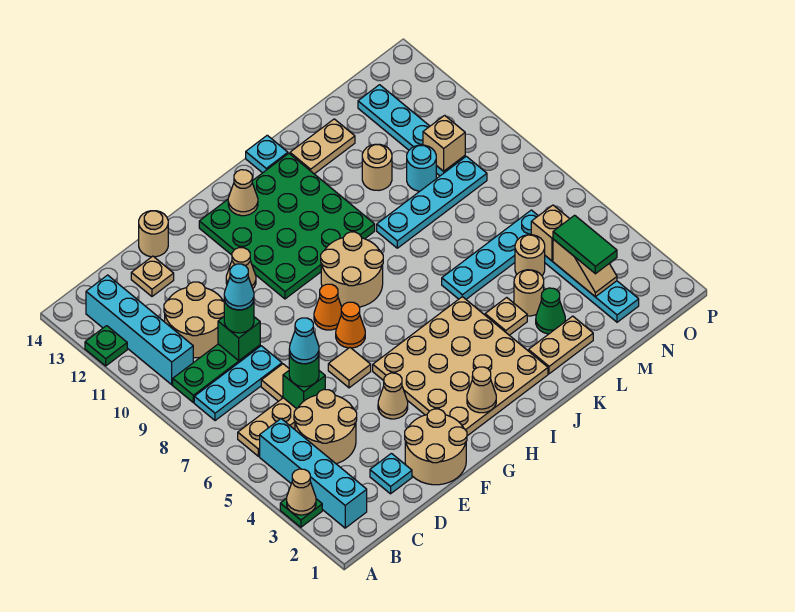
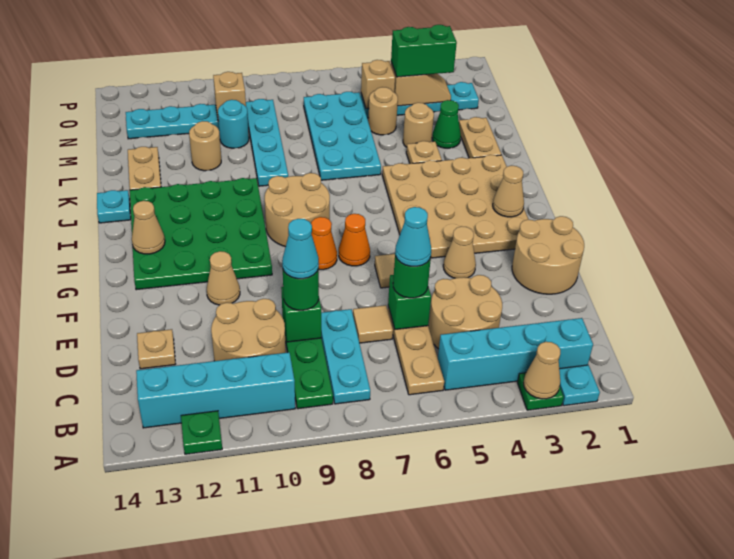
cyan plate D2 level 1 -> cyan plate A2 level 1
tan round brick E14 level 1 -> none
cyan plate K6:N6 level 1 -> cyan plate K6:N7 level 1
green tile N3:N4 level 3 -> green brick N3:N4 level 3

